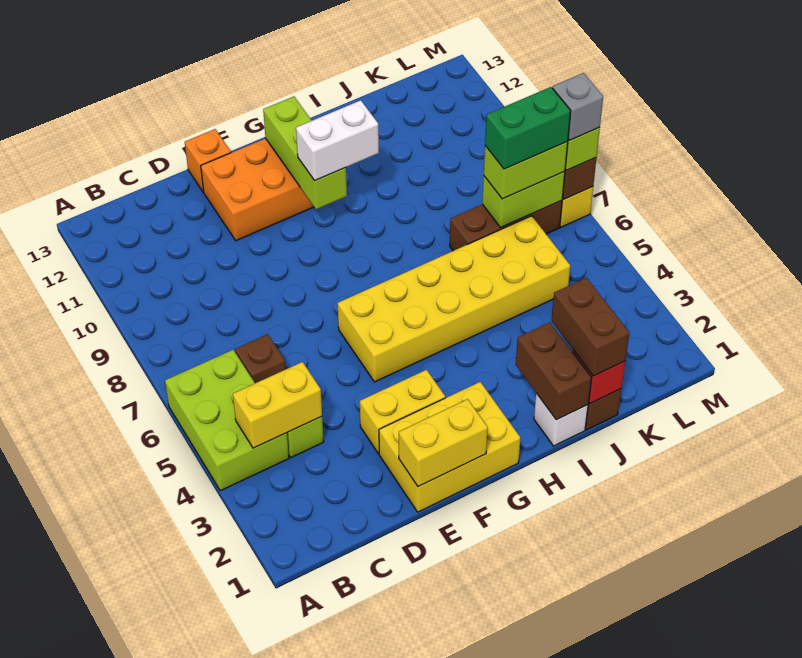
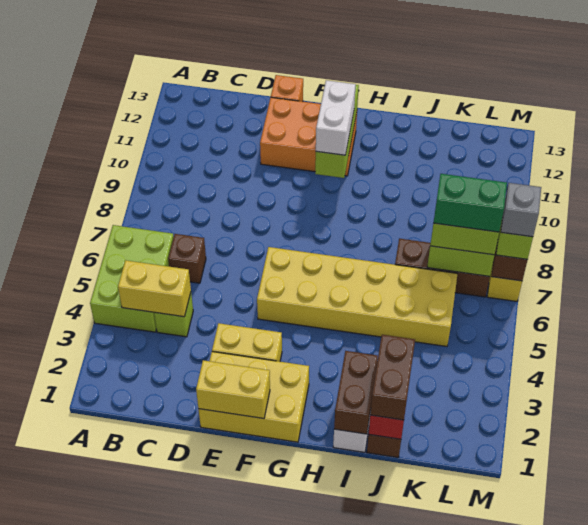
white brick G10:H10 level 3 -> white brick G10:G11 level 3

